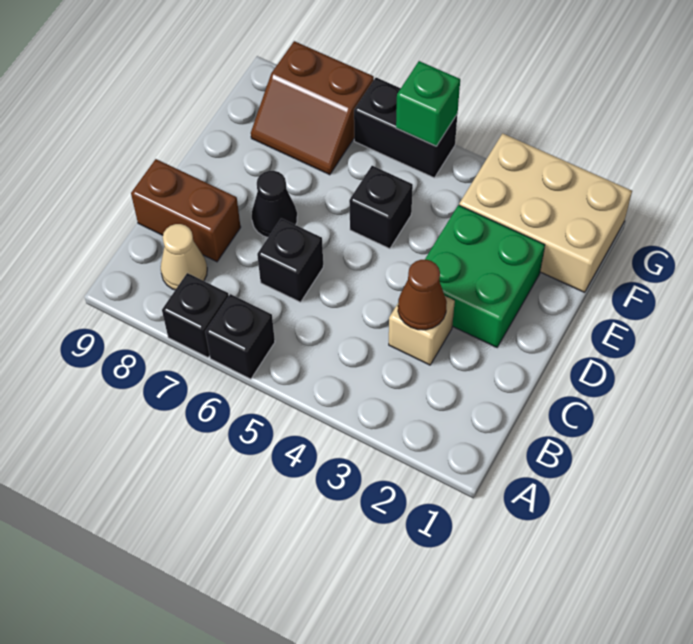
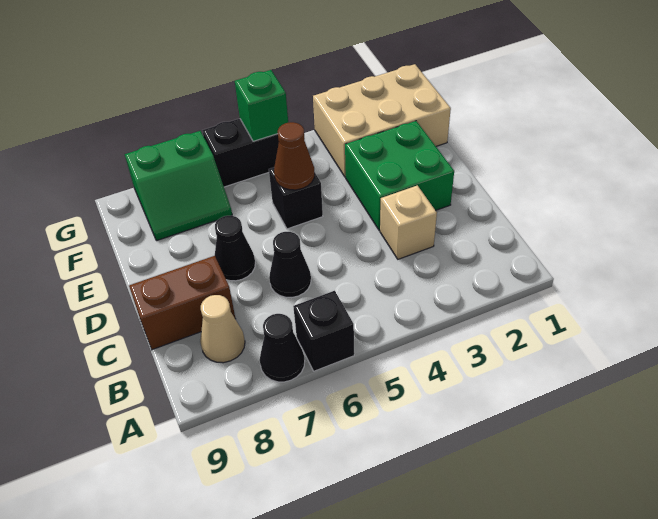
black brick A7 level 1 -> black cone A7 level 1
brown cone C3 level 2 -> brown cone E5 level 2
black brick C6 level 1 -> black cone C6 level 1
brown slope F7:G8 level 1 top G -> green slope F7:G8 level 1 top G

